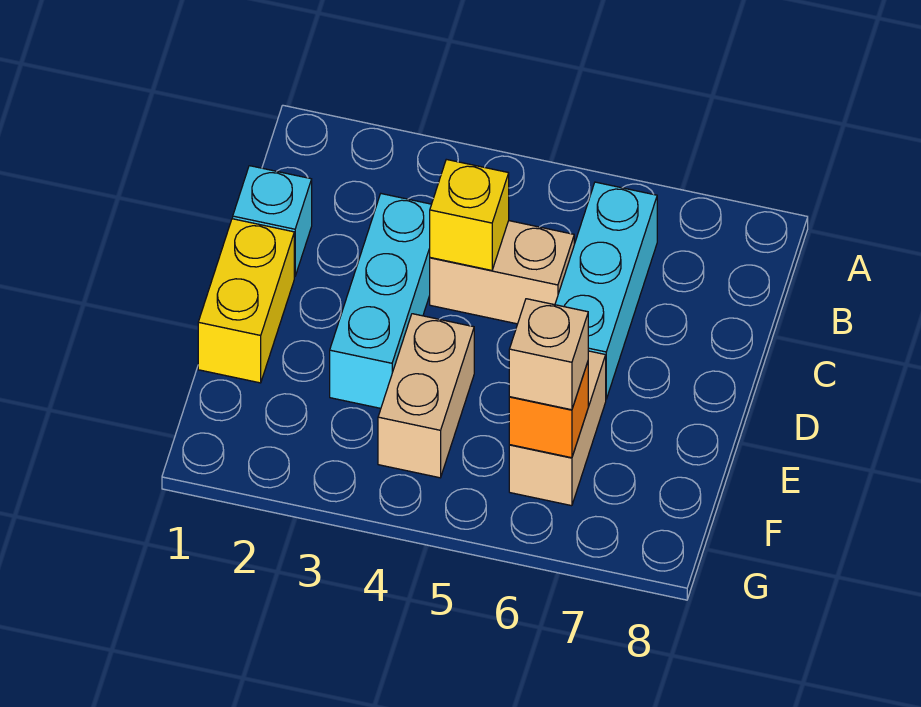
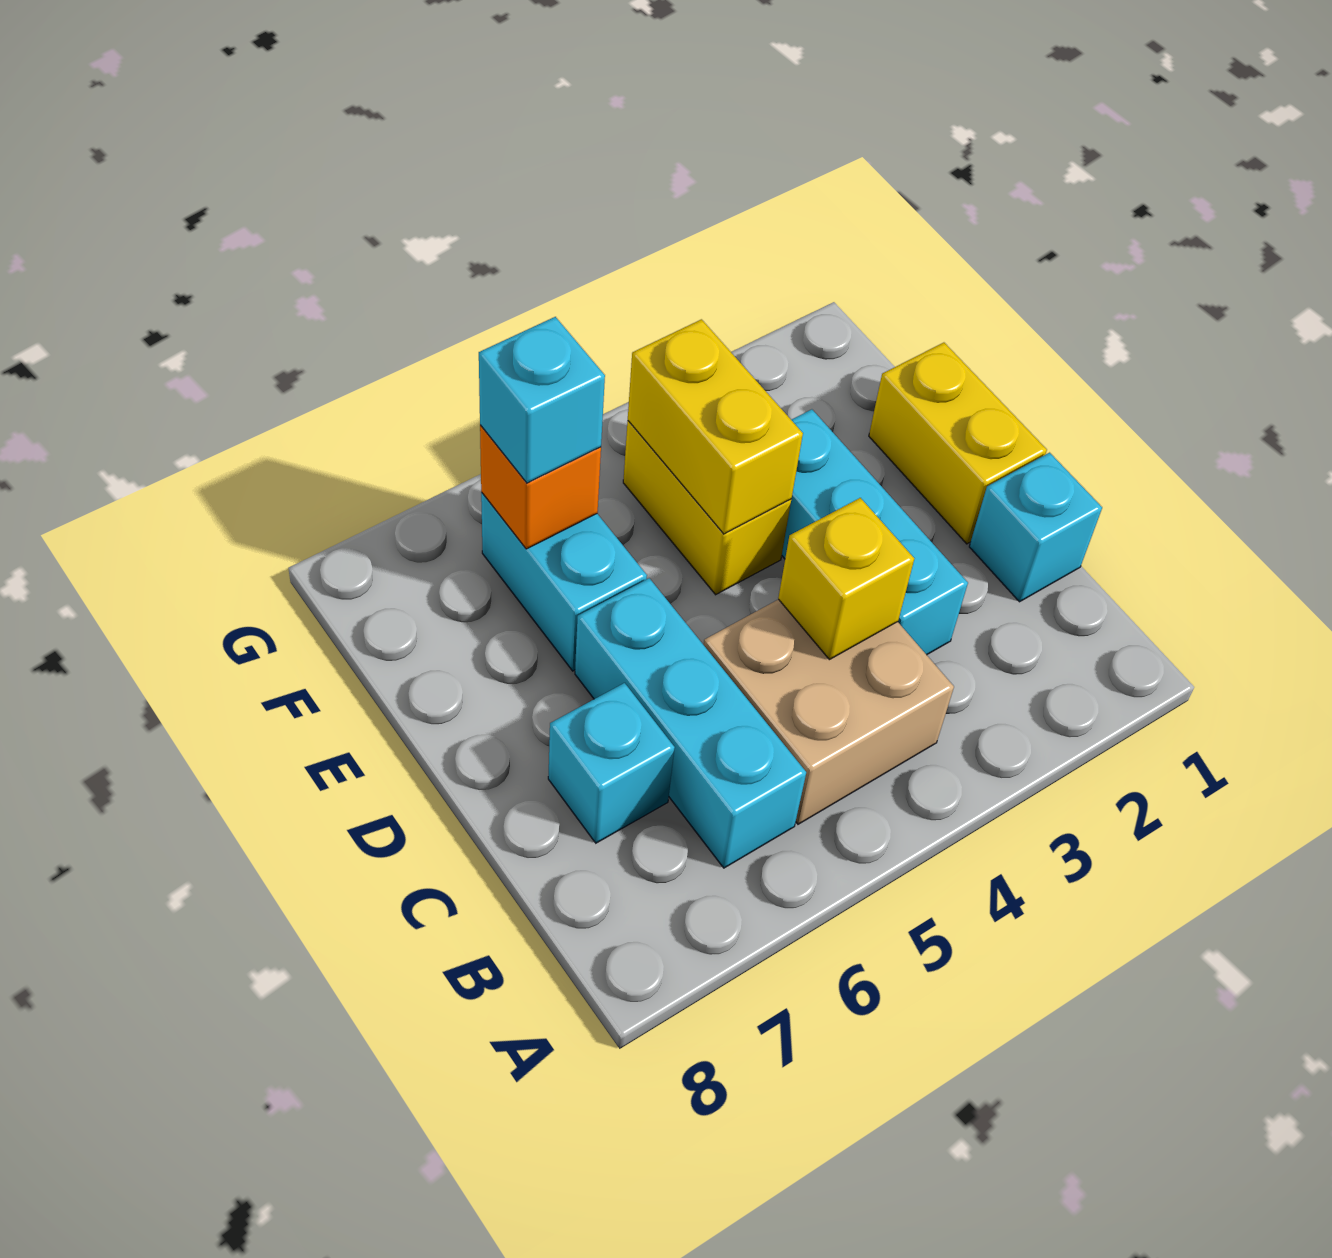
tan brick C4:C5 level 1 -> tan brick B4:C5 level 1
none -> cyan brick C7 level 1
tan brick E4:F4 level 1 -> yellow brick E4:F4 level 1
none -> yellow brick E4:F4 level 2
tan brick E6:F6 level 1 -> cyan brick E6:F6 level 1
tan brick F6 level 3 -> cyan brick F6 level 3

